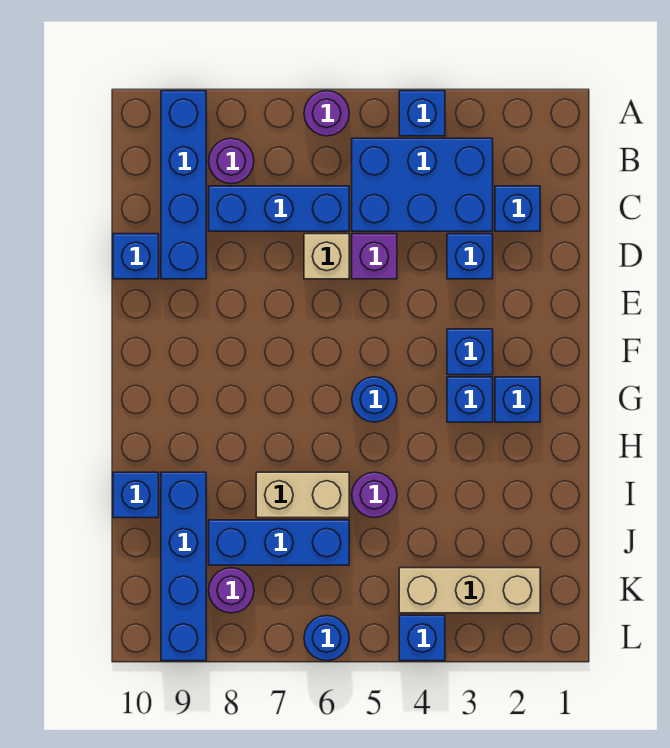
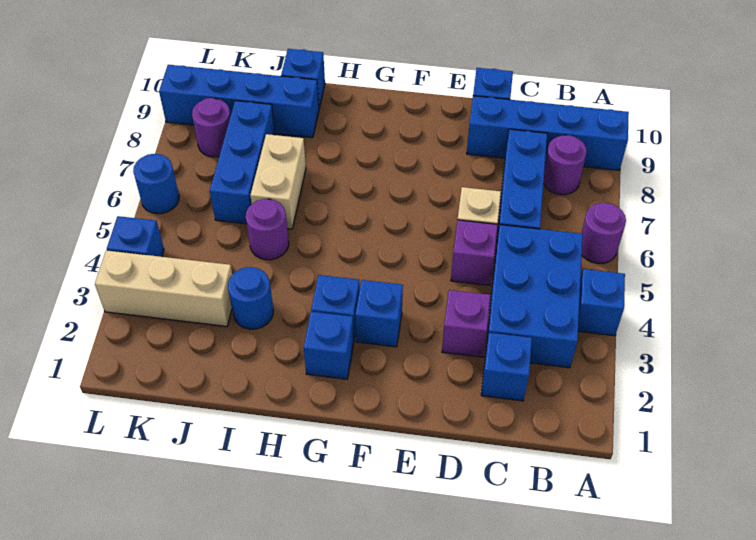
blue brick D3 level 1 -> purple brick D3 level 1
blue round brick G5 level 1 -> blue round brick I3 level 1
tan brick K2:K4 level 1 -> tan brick J3:L3 level 1

